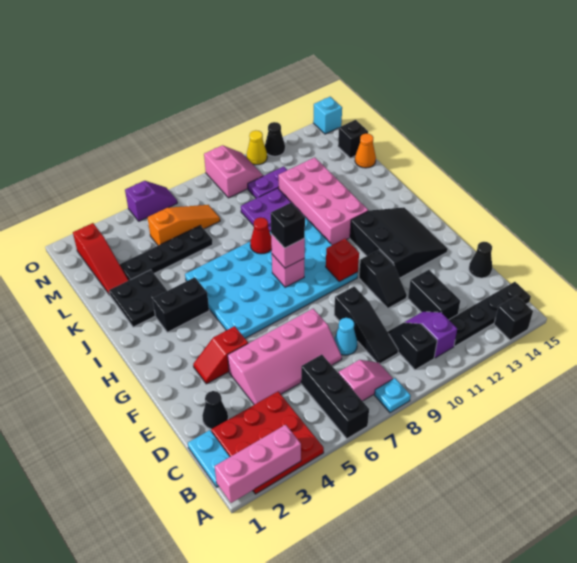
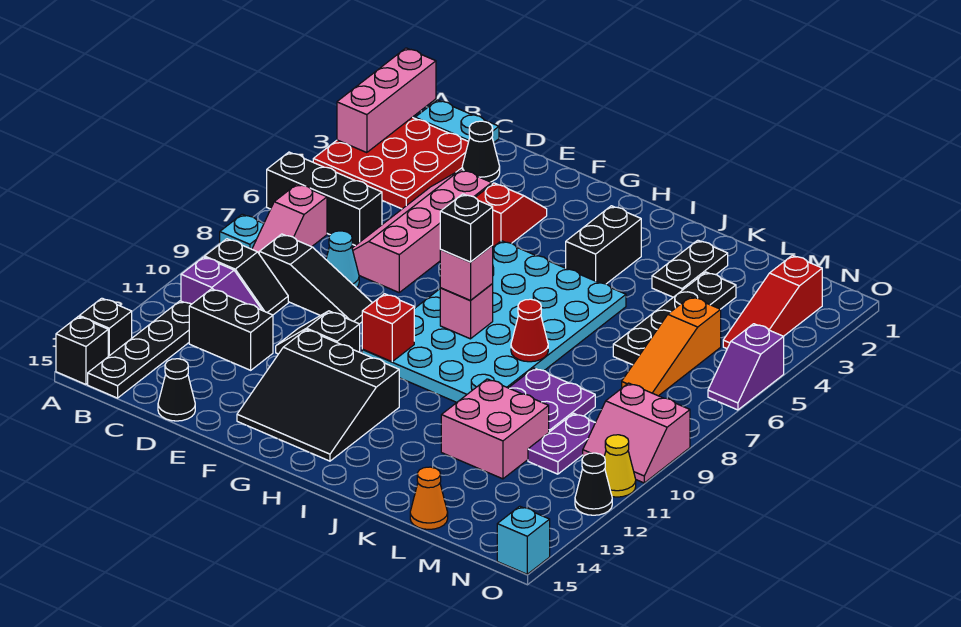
black slope C9:E9 level 1 top E -> black slope C9:E9 level 1 top C
pink brick I11:L12 level 1 -> pink brick K11:L12 level 1
black plate J2:K3 level 1 -> black plate K2:K3 level 1
red slope L2:N2 level 1 top N -> red slope N2:N4 level 1 top 2
black brick M15 level 1 -> black brick A15 level 1

